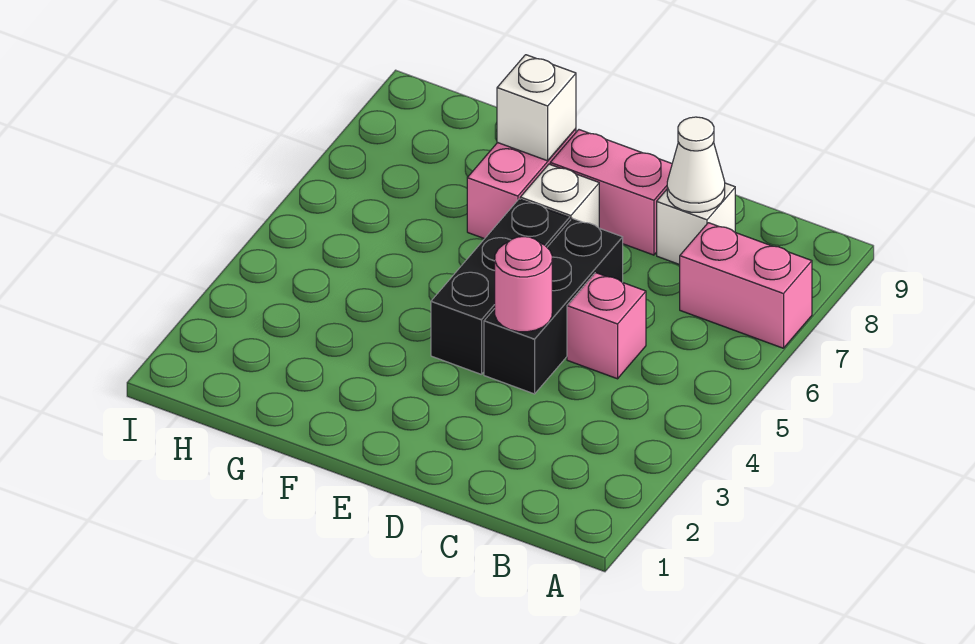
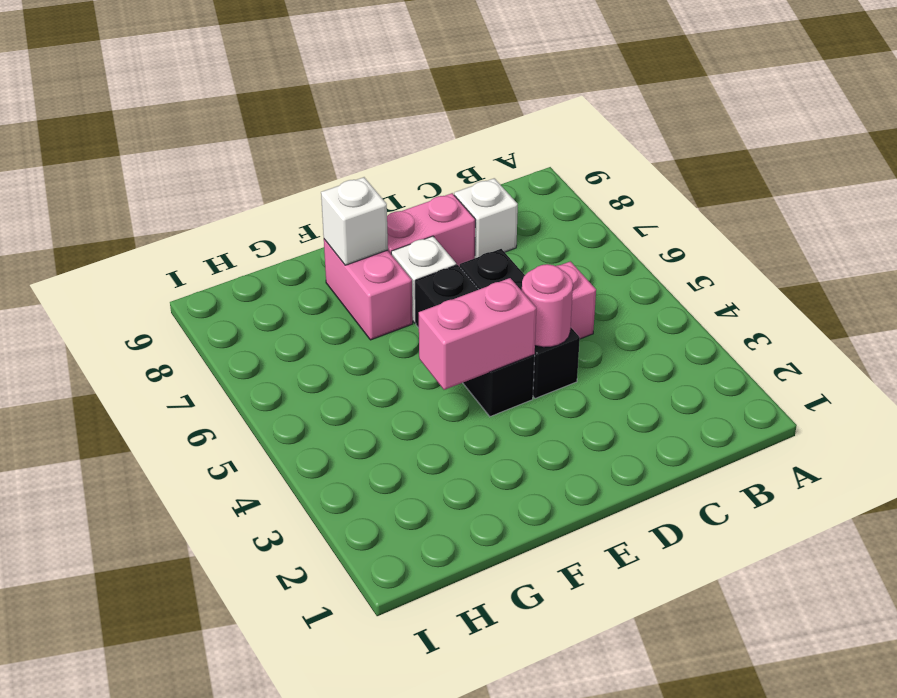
pink brick A7:B7 level 1 -> pink brick E4:F4 level 2
white cone C8 level 2 -> none

